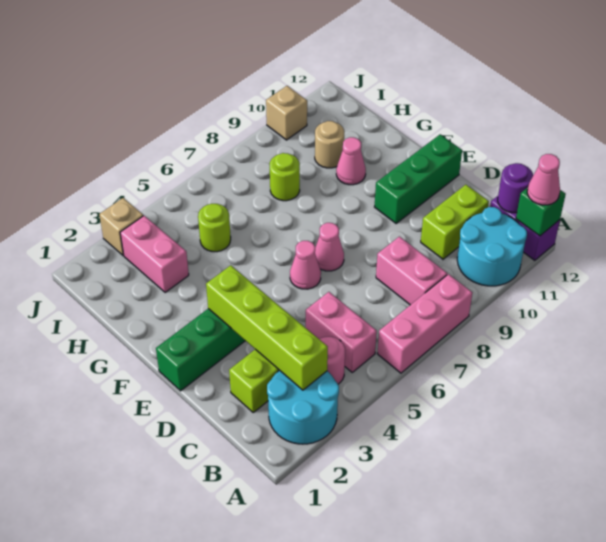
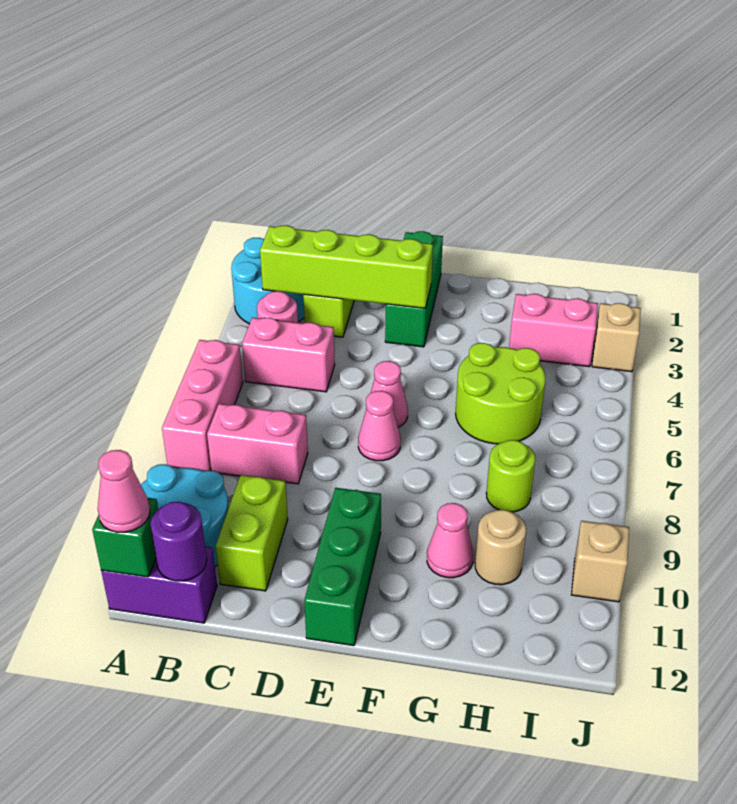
lime round brick H5 level 1 -> lime round brick G5:H6 level 1

